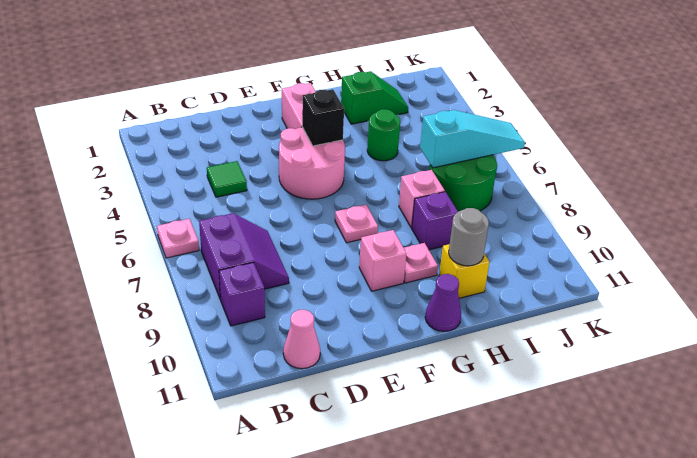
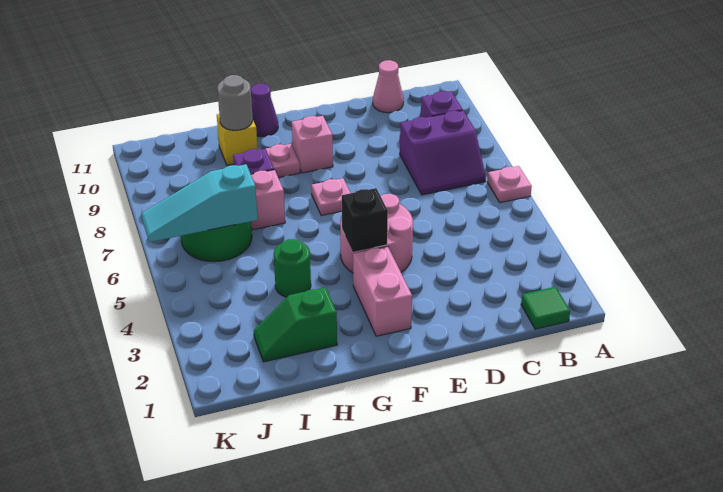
purple slope B7:C8 level 1 top B -> purple slope B7:C8 level 1 top 8
green tile C4 level 1 -> green tile B1 level 1

